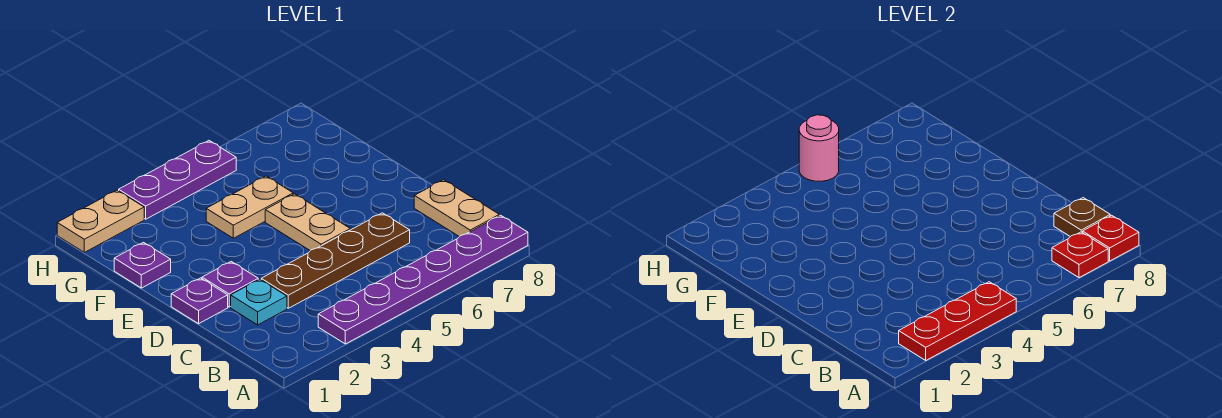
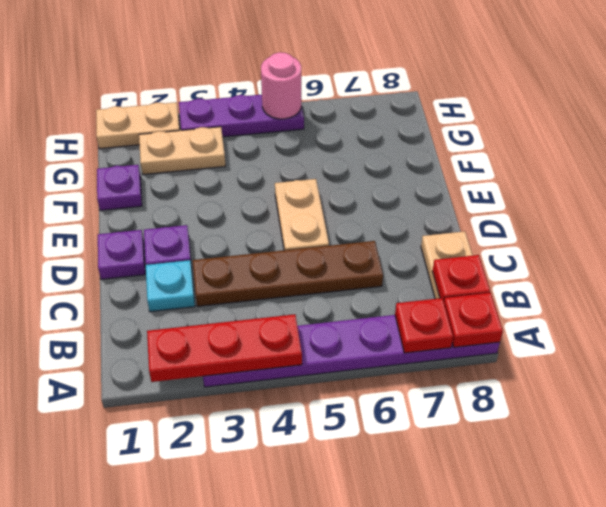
brown plate B8 level 2 -> red plate B8 level 2
tan plate F4:F5 level 1 -> tan plate G2:G3 level 1

